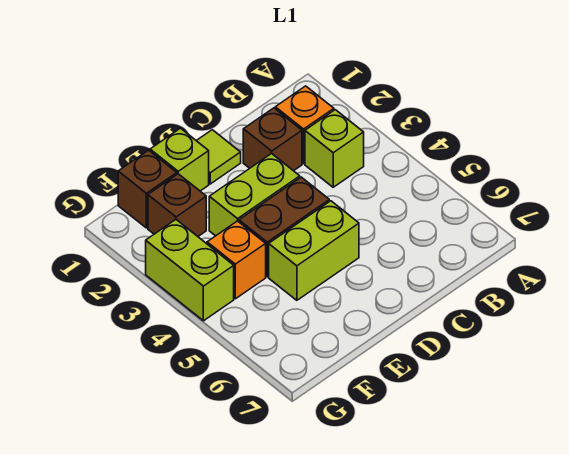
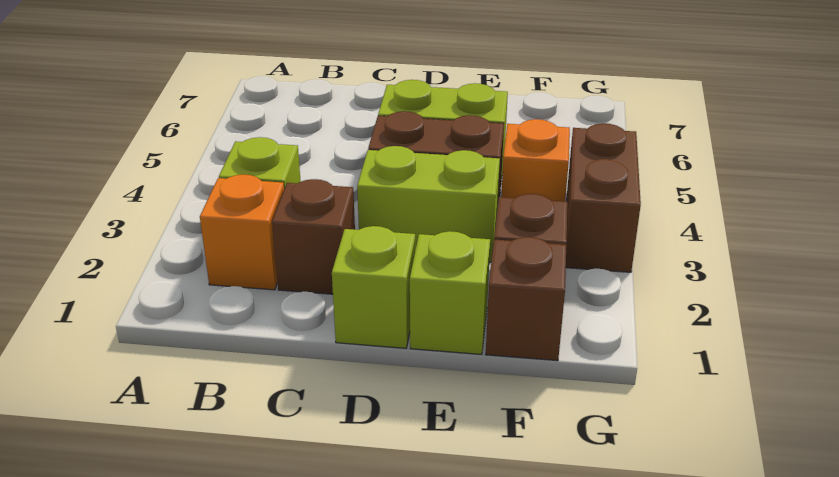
lime tile D1 level 1 -> lime brick D1 level 1
lime brick G3:G4 level 1 -> brown brick G3:G4 level 1

